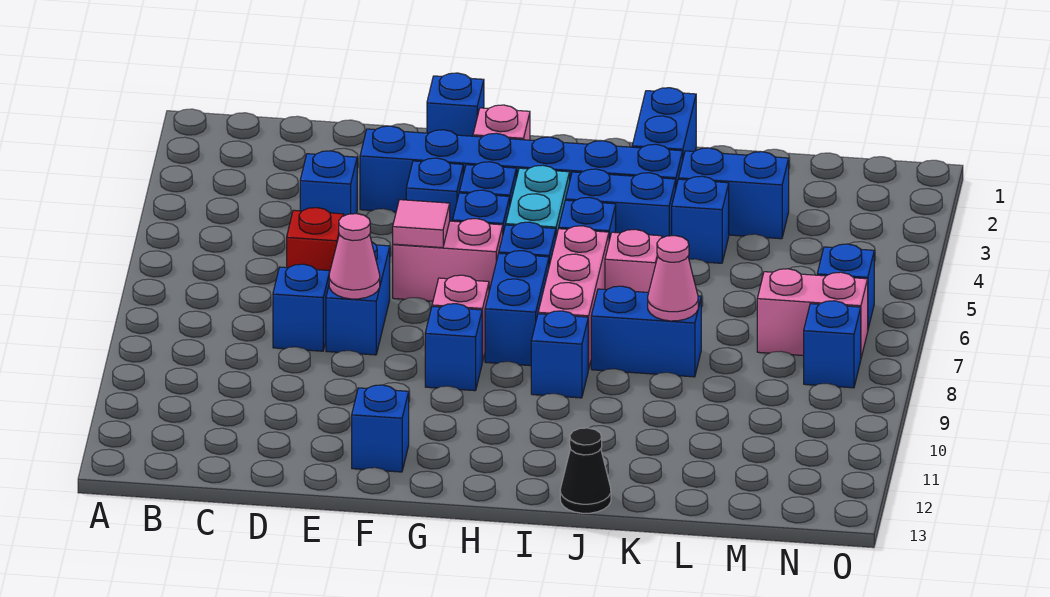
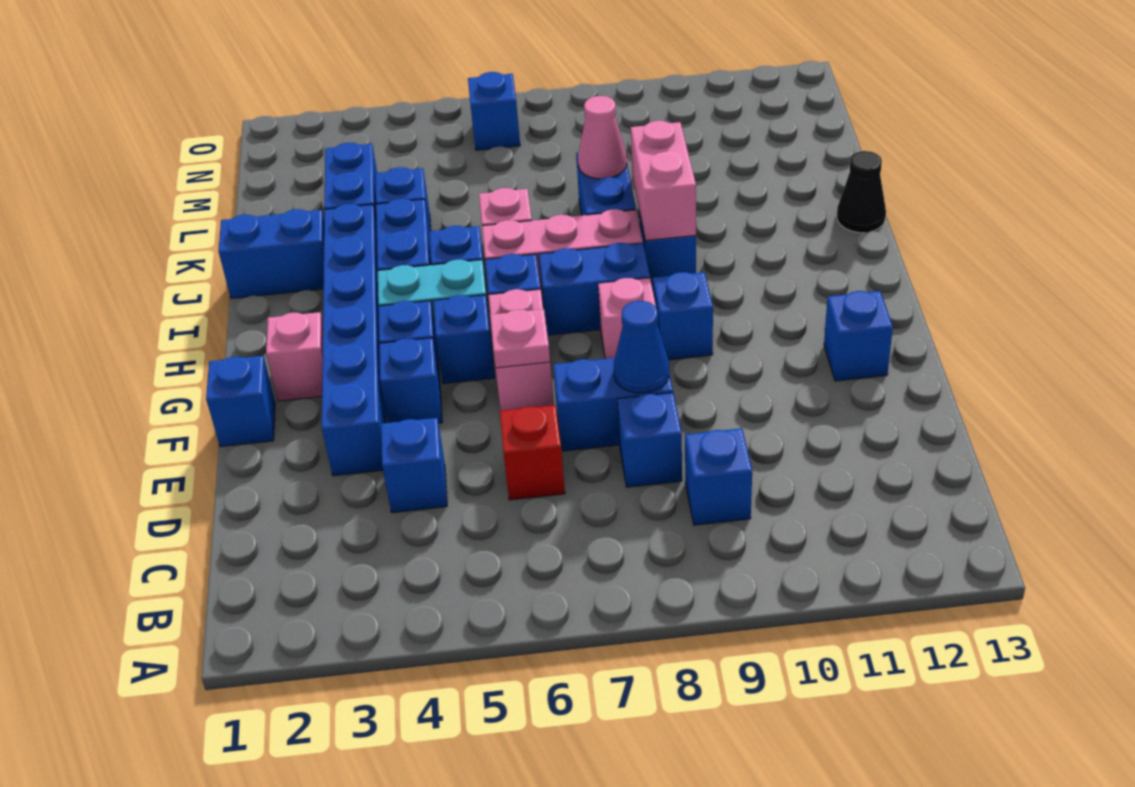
pink cone E8 level 2 -> blue cone E8 level 2
pink tile F6 level 2 -> pink plate F6 level 2
pink brick M7:N7 level 1 -> pink brick I9:J9 level 2
blue brick N8 level 1 -> blue brick C9 level 1

